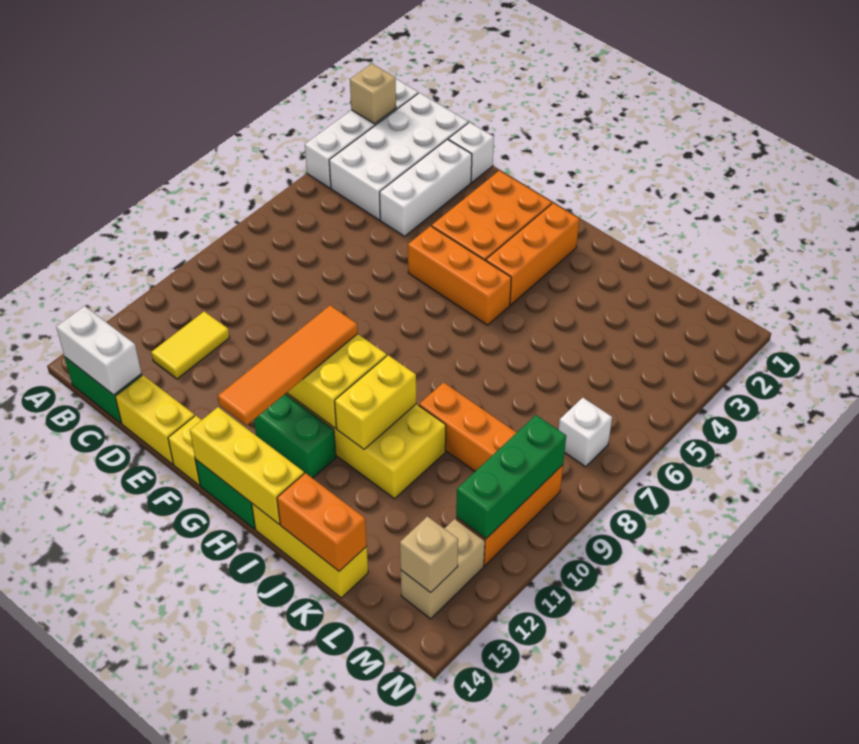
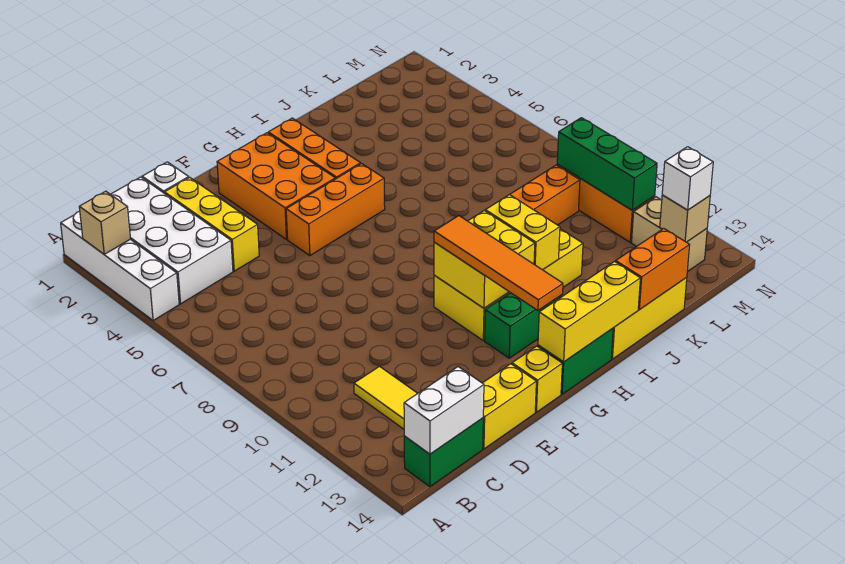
white brick D2:D4 level 1 -> yellow brick D2:D4 level 1
white brick M7 level 1 -> white brick M13 level 3

